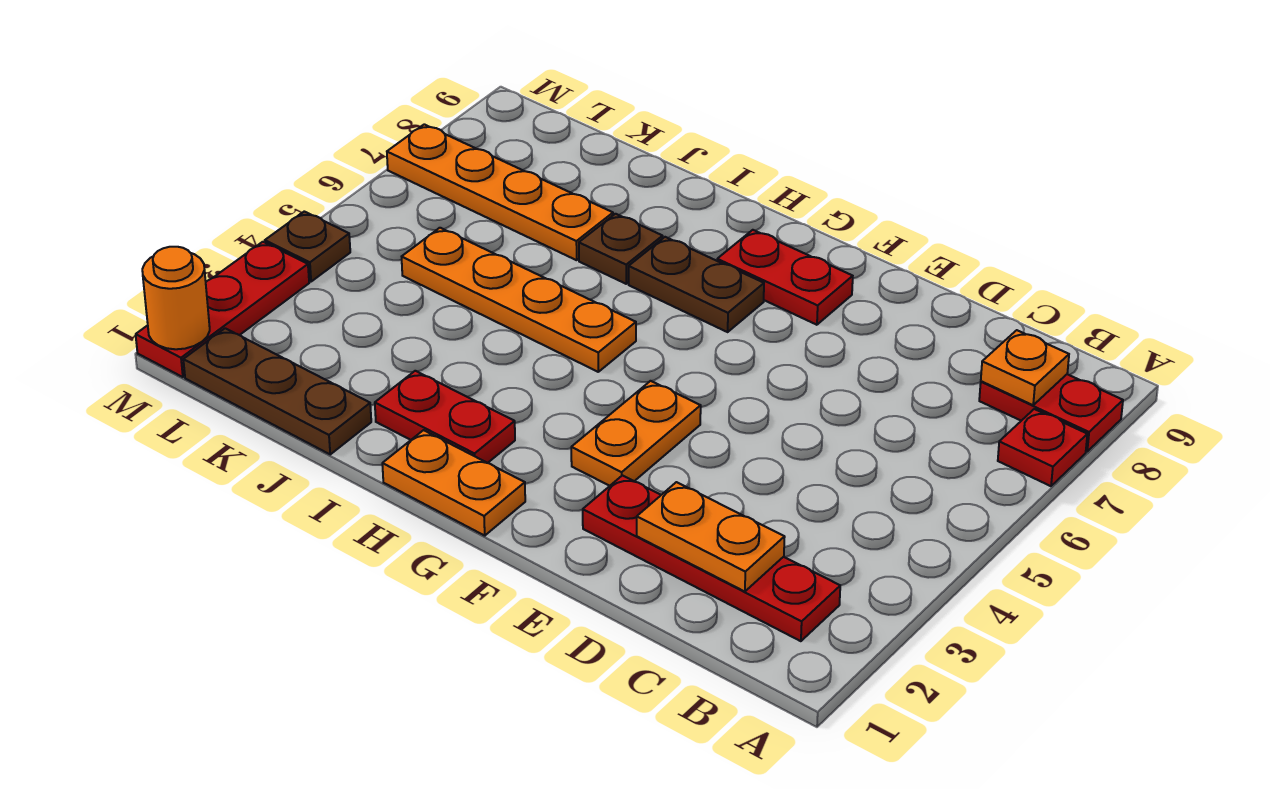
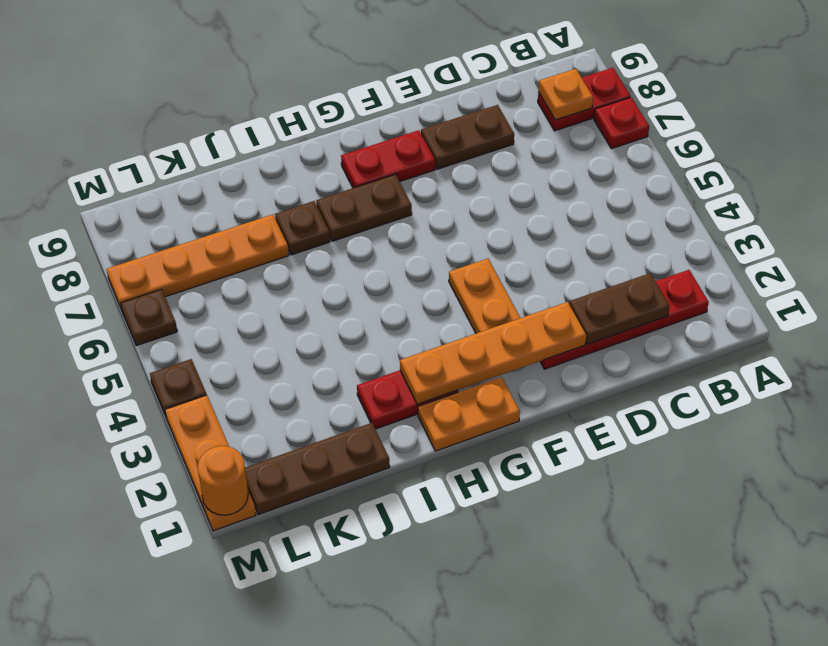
orange plate C2:D2 level 2 -> brown plate C2:D2 level 2
none -> brown plate D8:E8 level 1
orange plate H5:K5 level 1 -> orange plate E2:H2 level 2
red plate M1:M3 level 1 -> orange plate M1:M3 level 1
none -> brown plate M6 level 1

